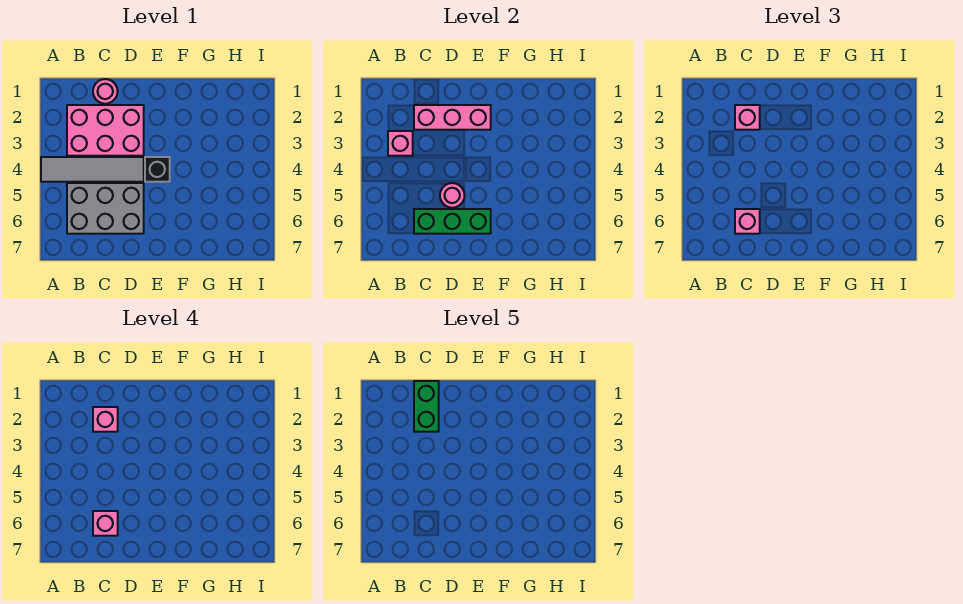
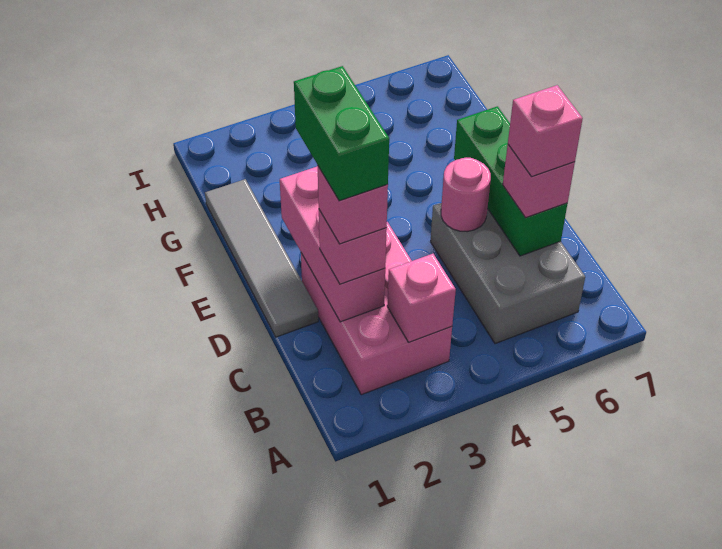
grey tile A4:D4 level 1 -> grey tile D1:G1 level 1
pink round brick C1 level 1 -> none
green brick C1:C2 level 5 -> green brick C2:D2 level 5
black brick E4 level 1 -> none

